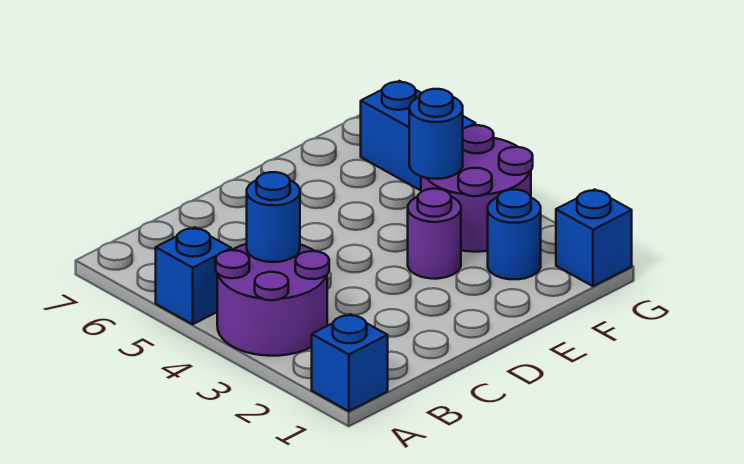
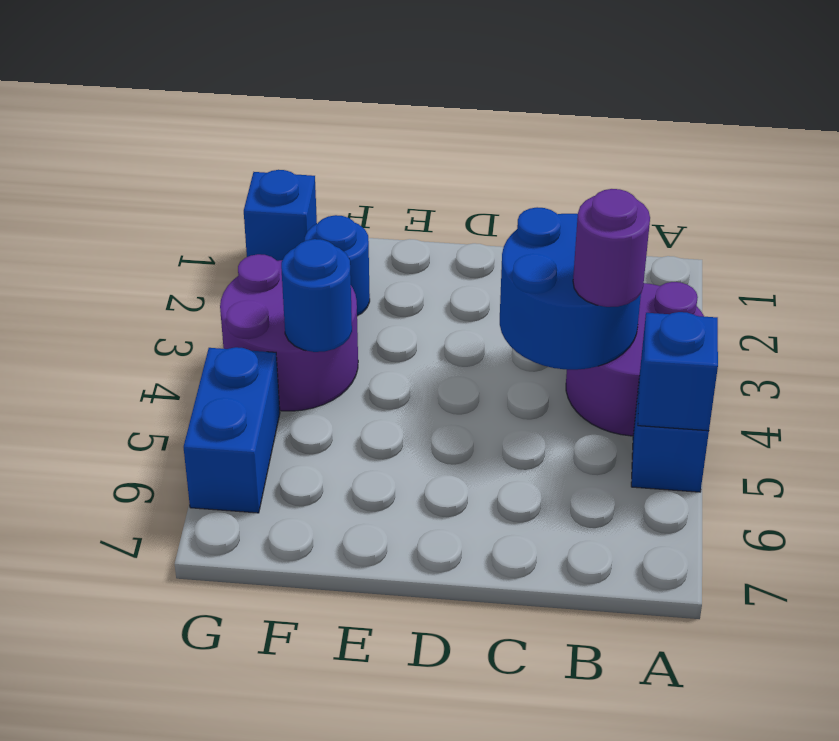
blue brick A1 level 1 -> blue brick A5 level 2
blue round brick B4 level 2 -> blue round brick B3:C4 level 2
purple round brick E3 level 1 -> purple round brick B4 level 3

